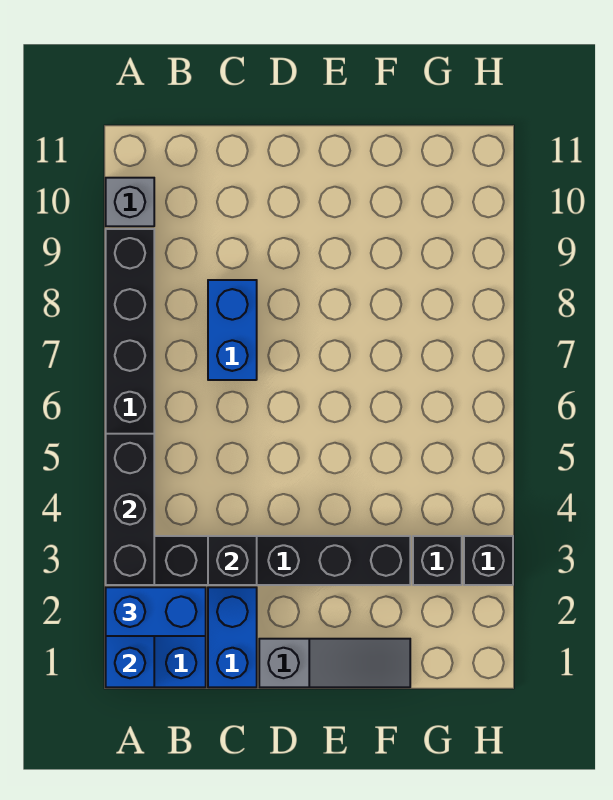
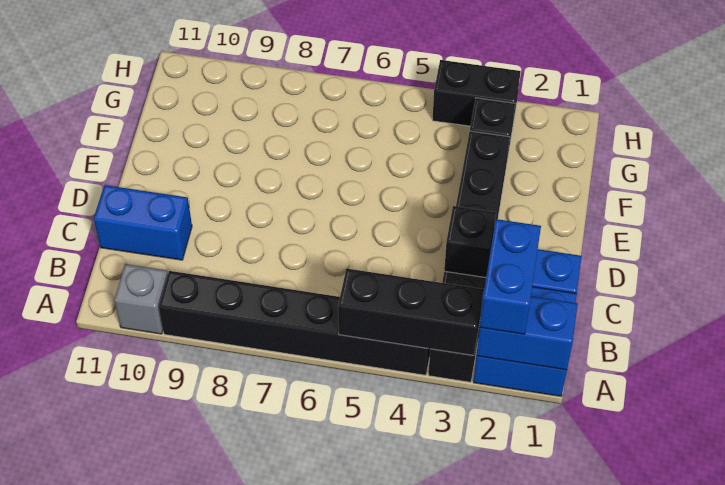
blue brick C7:C8 level 1 -> blue brick C10:C11 level 1
grey slope D1:F1 level 1 top D -> none
black brick H3 level 1 -> black brick H3:H4 level 1

